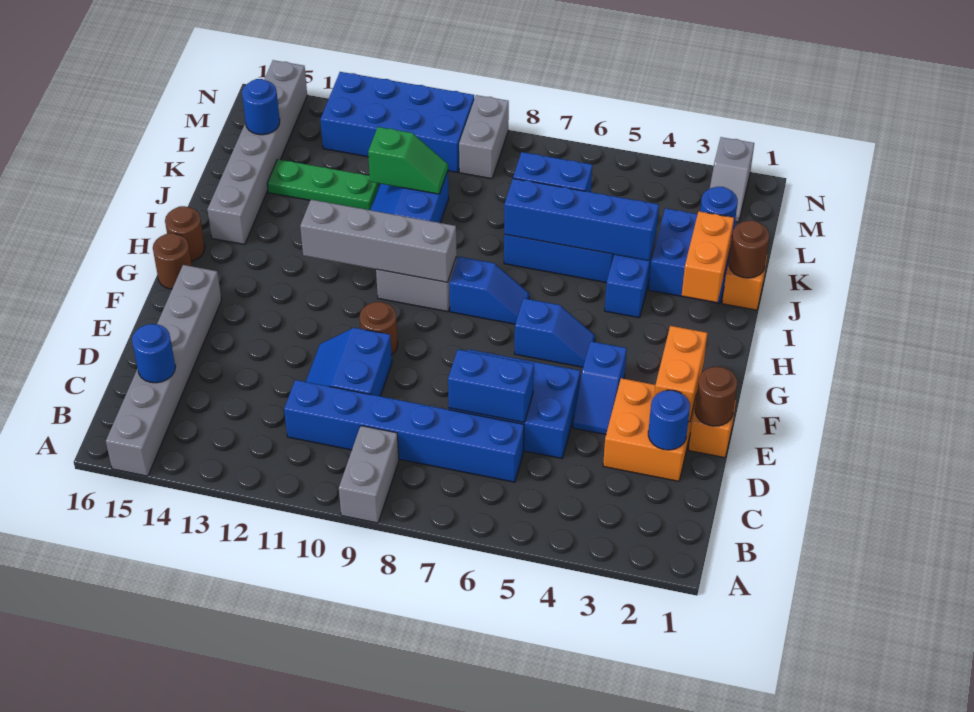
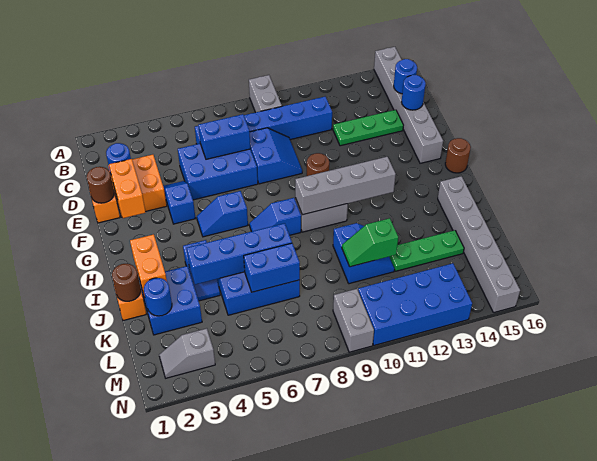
blue slope D10:E11 level 1 top 10 -> blue slope D8:E9 level 1 top 8
none -> green plate D12:D14 level 1
brown round brick H16 level 1 -> none
blue round brick L15 level 2 -> blue round brick D15 level 2
grey slope M2:N2 level 1 top N -> grey slope M2:M3 level 1 top 3

